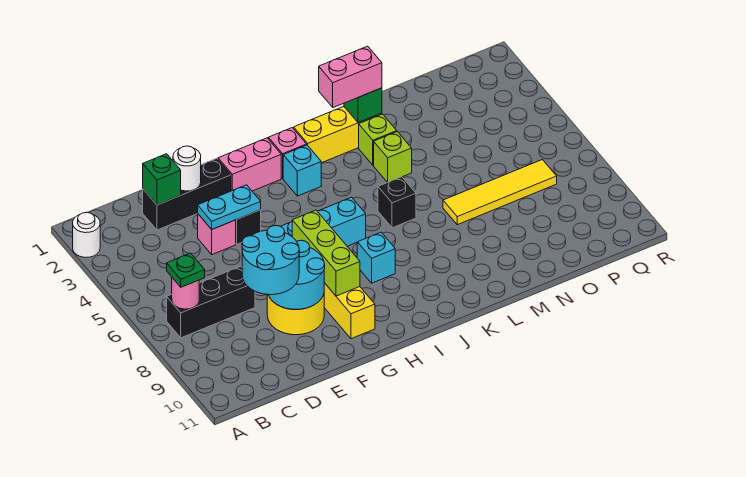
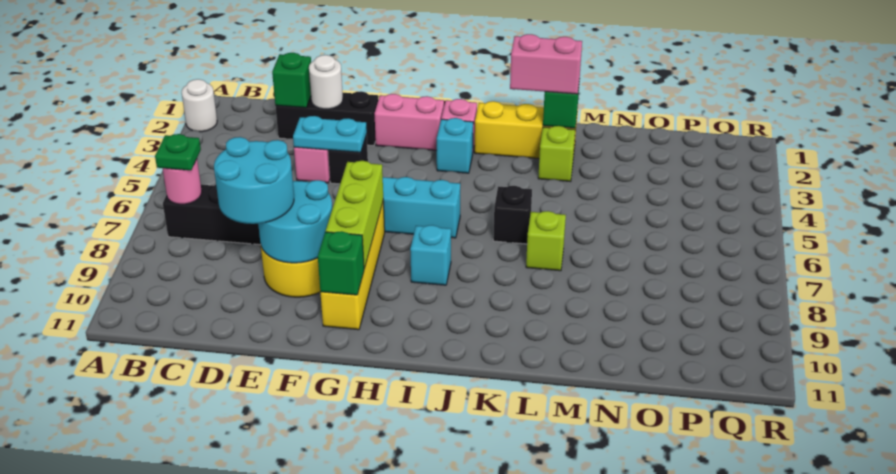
none -> green brick G10 level 2
lime brick L4 level 1 -> lime brick L7 level 1
yellow tile M7:P7 level 1 -> none

